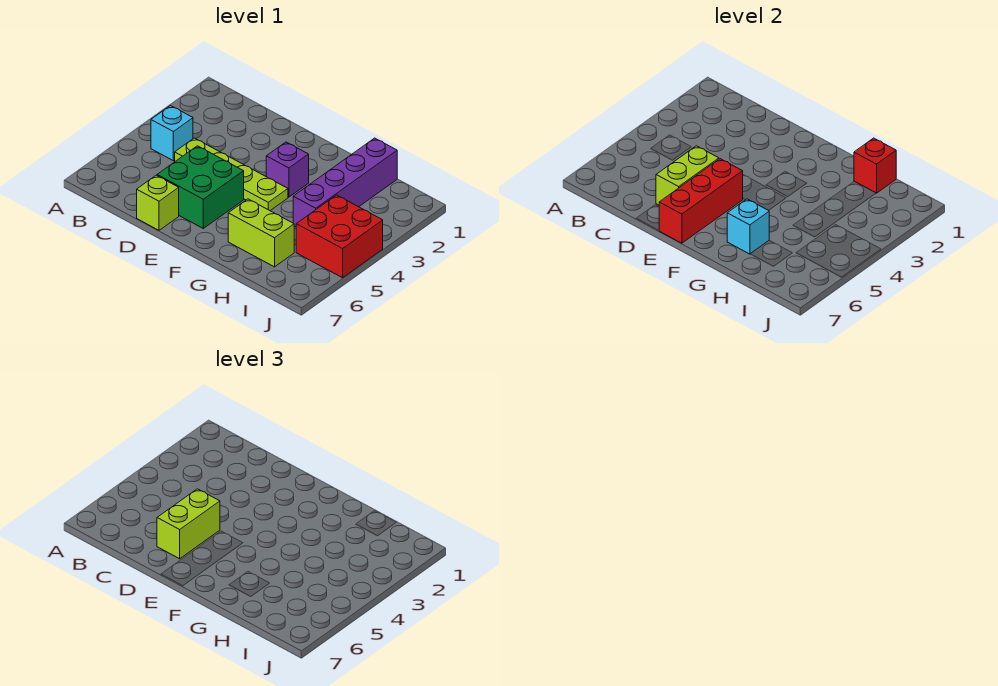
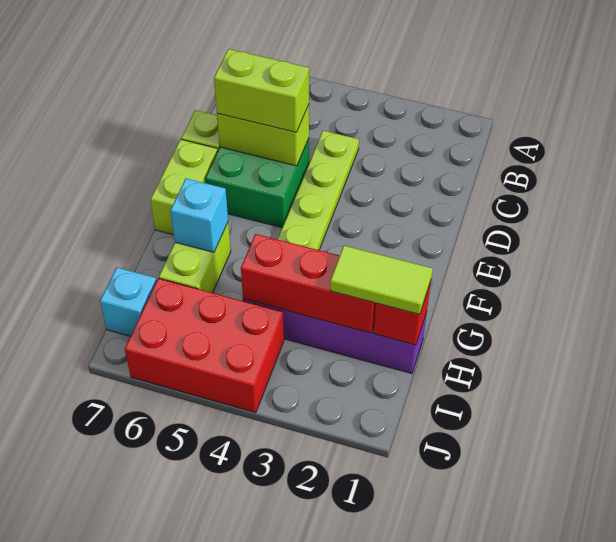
cyan brick B4 level 1 -> cyan brick I7 level 1
red brick E5:E7 level 2 -> red brick H2:H4 level 2
none -> lime brick E7:F7 level 1
purple brick F3 level 1 -> none
none -> lime tile H1:H2 level 3
red brick I4:J5 level 1 -> red brick I4:J6 level 1

